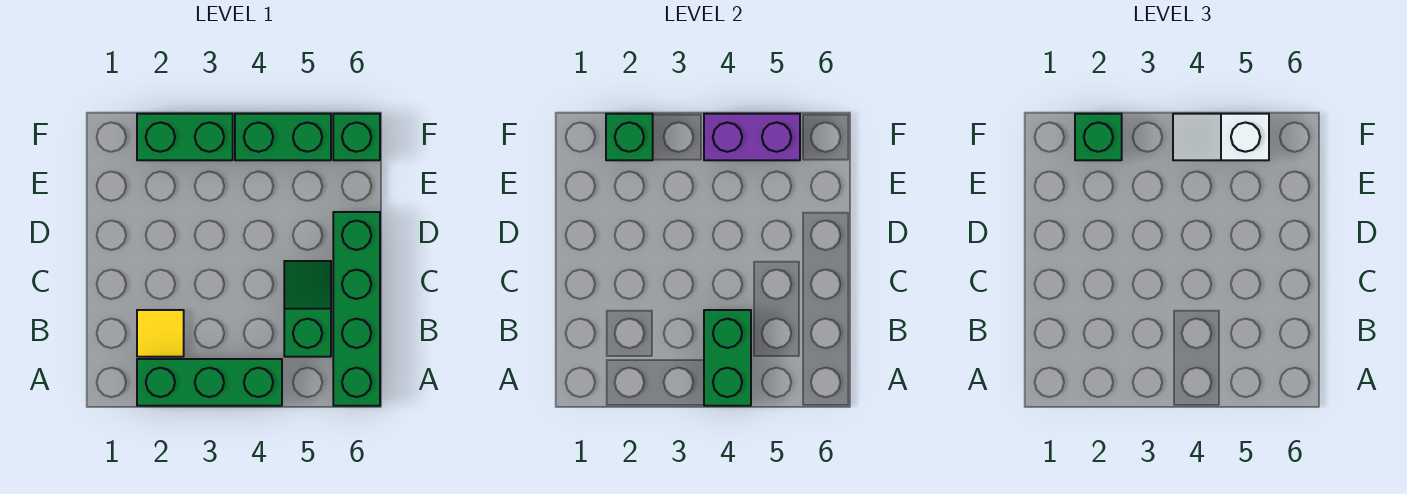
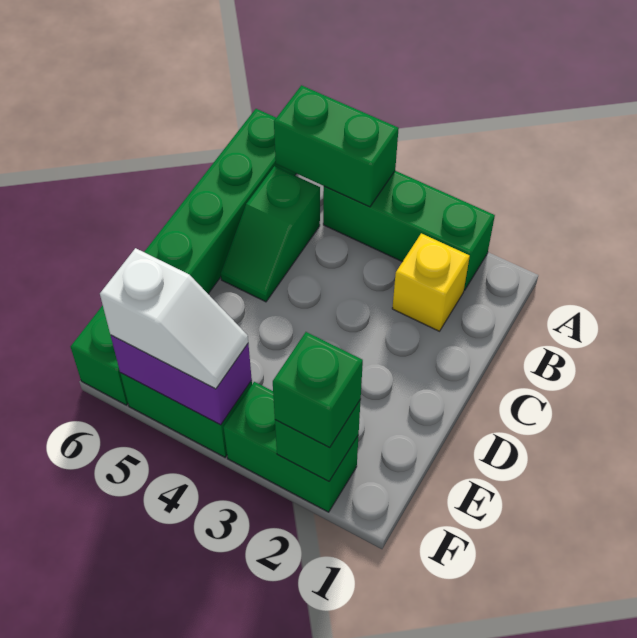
green brick A4:B4 level 2 -> green brick A4:A5 level 2
yellow tile B2 level 1 -> yellow brick B2 level 1

